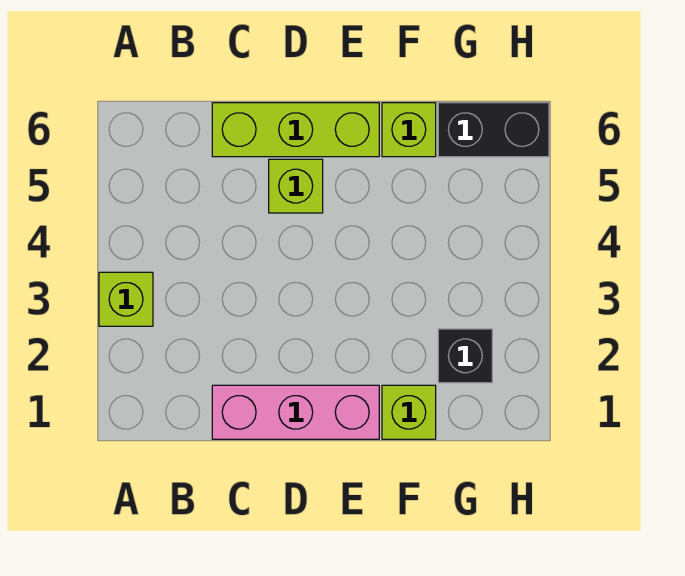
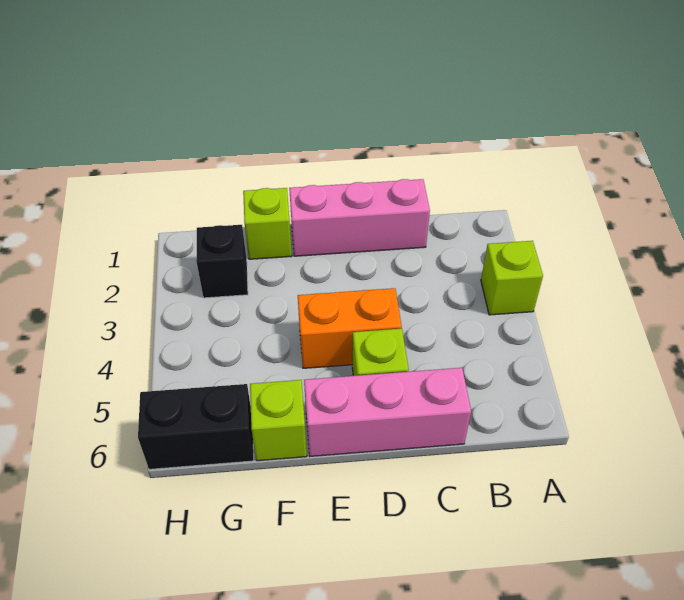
lime brick C6:E6 level 1 -> pink brick C6:E6 level 1
none -> orange brick D4:E4 level 1

